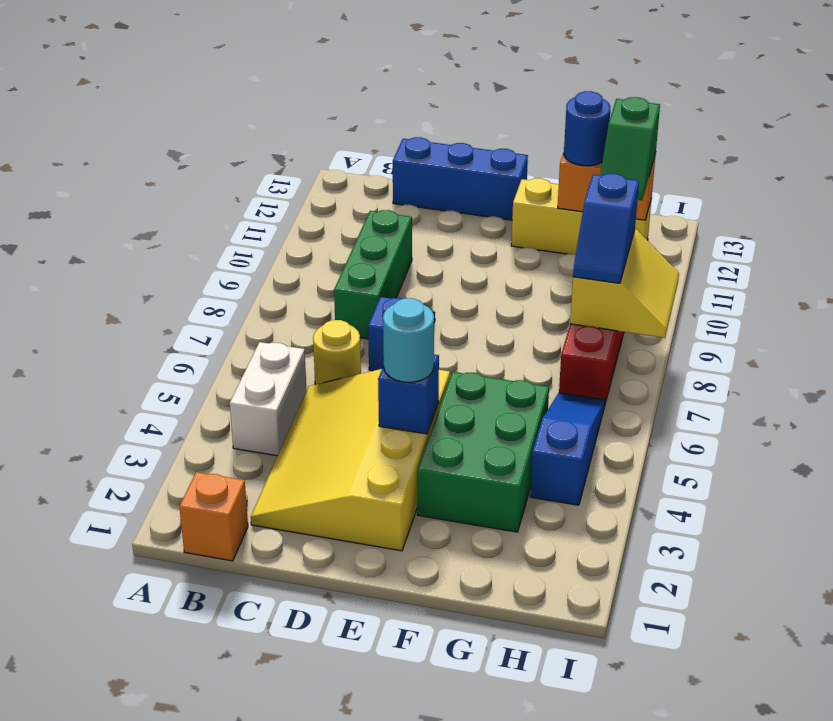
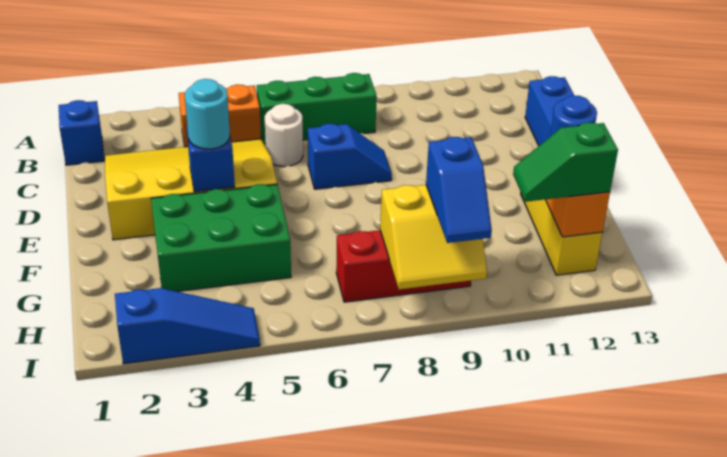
orange brick B1 level 1 -> blue brick B1 level 1
white brick B4:B5 level 1 -> orange brick B4:B5 level 1
yellow round brick C6 level 1 -> white round brick C6 level 1
green brick C8:C10 level 1 -> green brick B6:B8 level 1
blue slope H4:H6 level 1 top 4 -> blue slope I2:I4 level 1 top 2
blue slope H8:H9 level 3 top 9 -> blue slope H9:I9 level 3 top H

